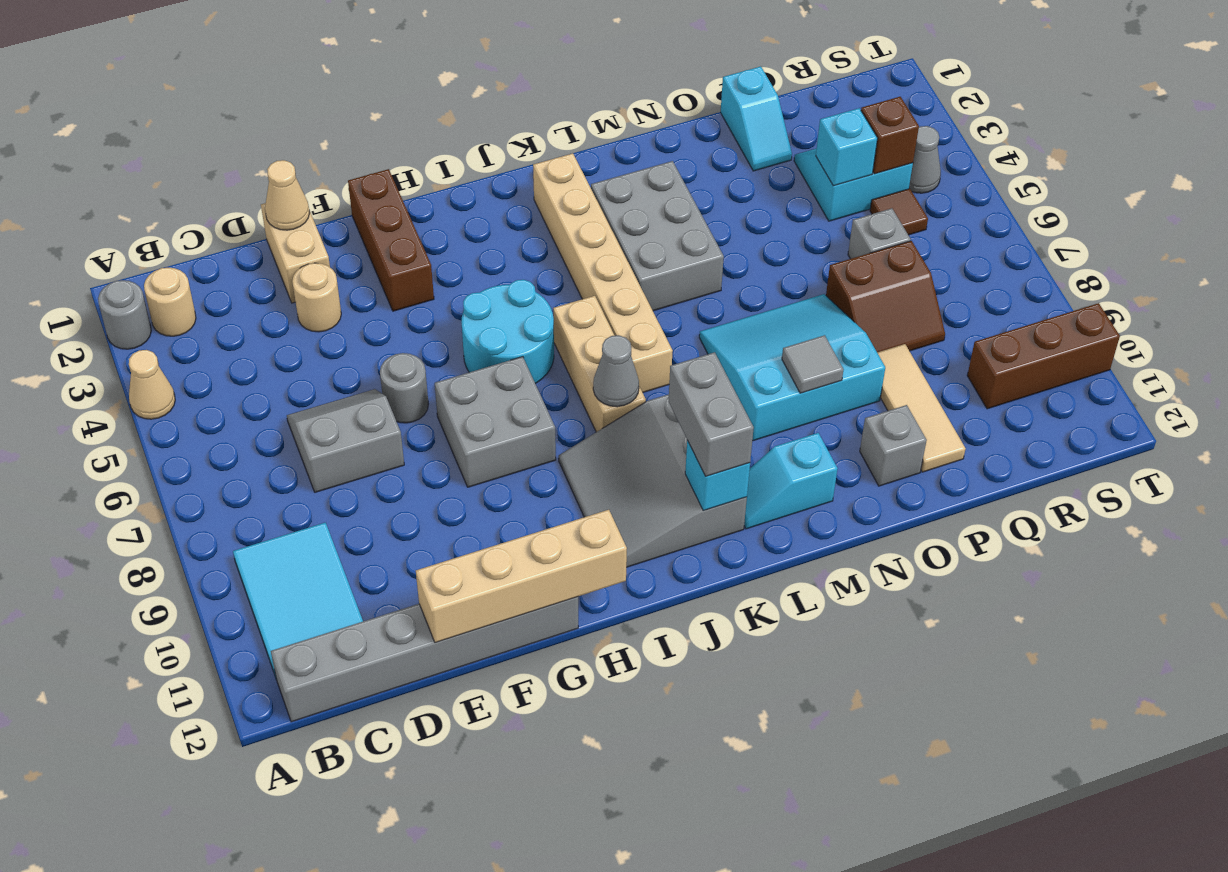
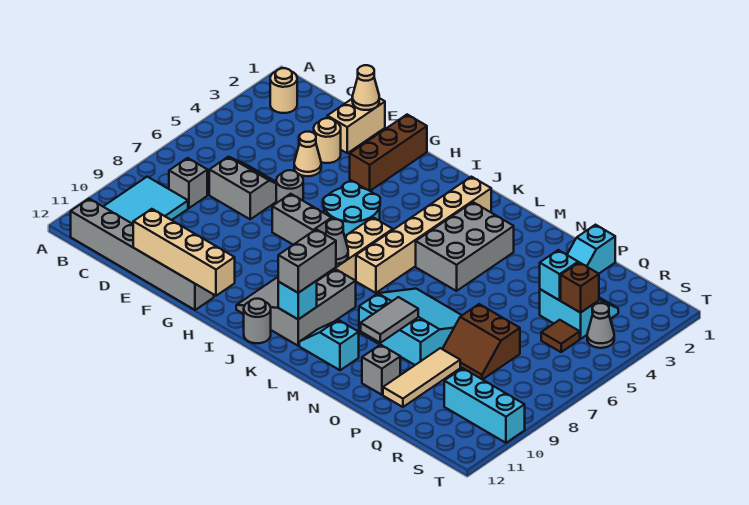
grey round brick A2 level 1 -> grey round brick J12 level 1
tan cone A4 level 1 -> tan cone E4 level 1
grey brick G7:H8 level 1 -> grey brick G7:H7 level 1
grey tile N9 level 2 -> grey tile N9:N10 level 2
grey brick Q6 level 1 -> grey brick C8 level 1
brown brick R10:T10 level 1 -> cyan brick R10:T10 level 1

